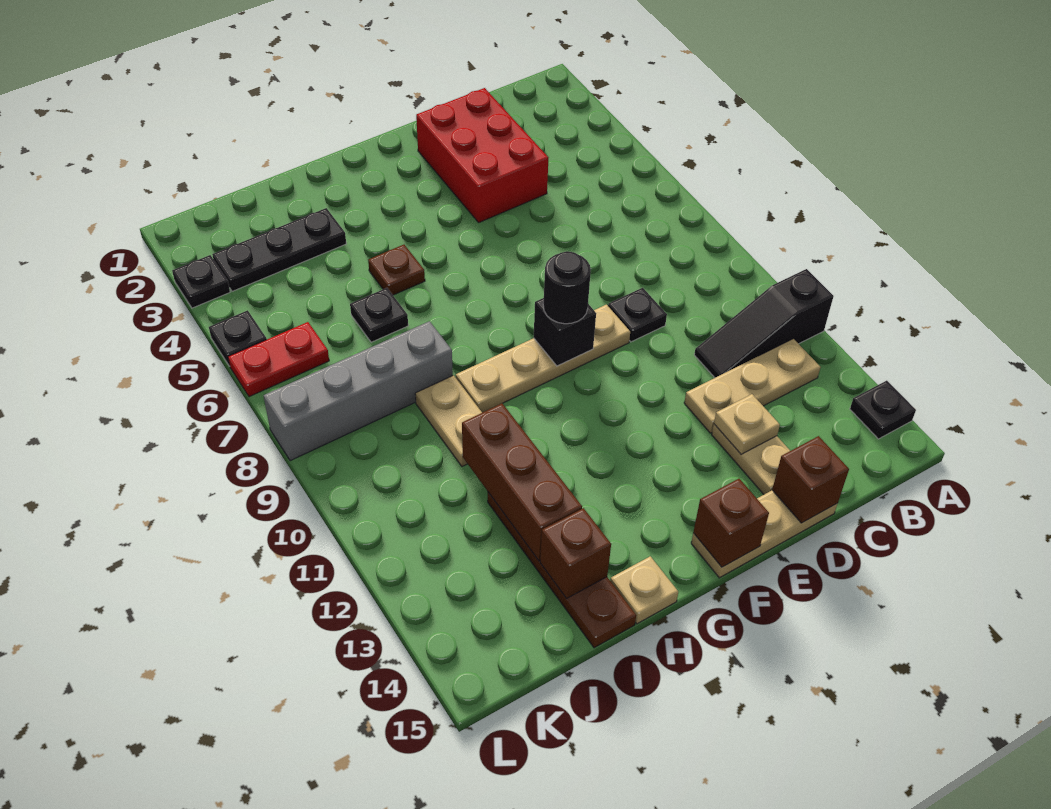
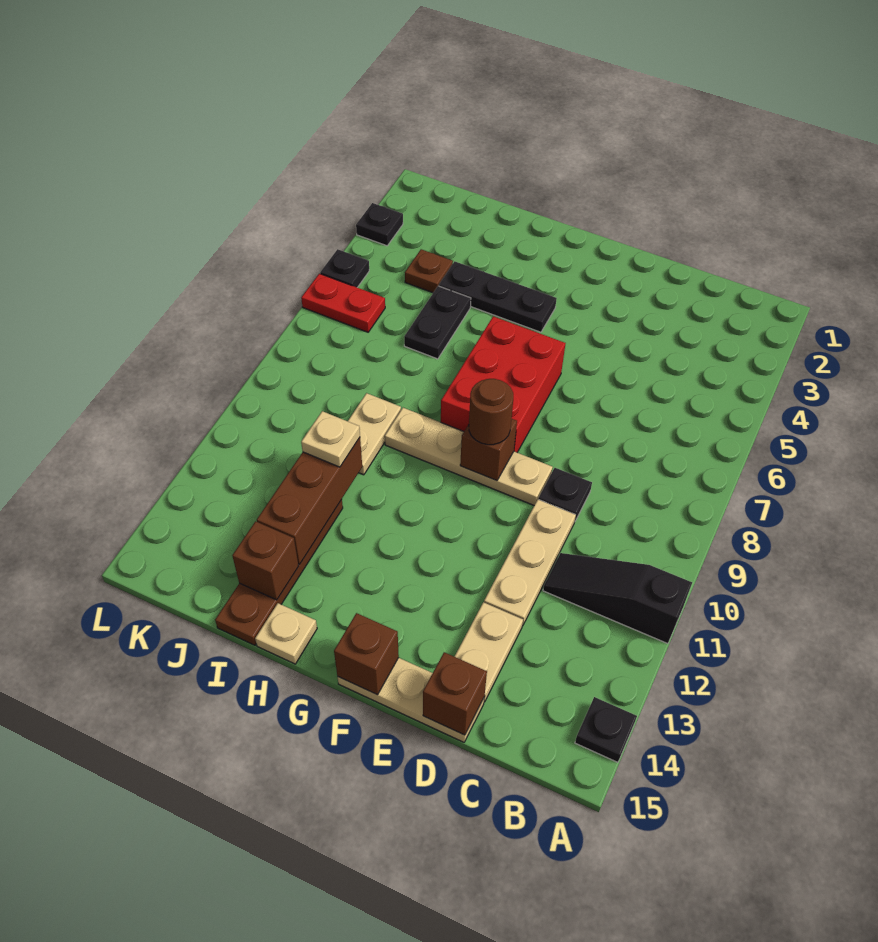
tan plate B12:D12 level 1 -> tan plate D10:D12 level 1
red brick D2:E4 level 1 -> red brick F6:G8 level 1
tan plate D13 level 2 -> tan plate I11 level 3
black brick F9 level 2 -> brown brick F9 level 2
black round brick F9 level 3 -> brown round brick F9 level 3
brown plate H5 level 1 -> brown plate J4 level 1
black plate I3:K3 level 1 -> black plate G4:I4 level 1
black plate I6 level 1 -> black plate I5:I6 level 1
grey brick I8:L8 level 1 -> none

